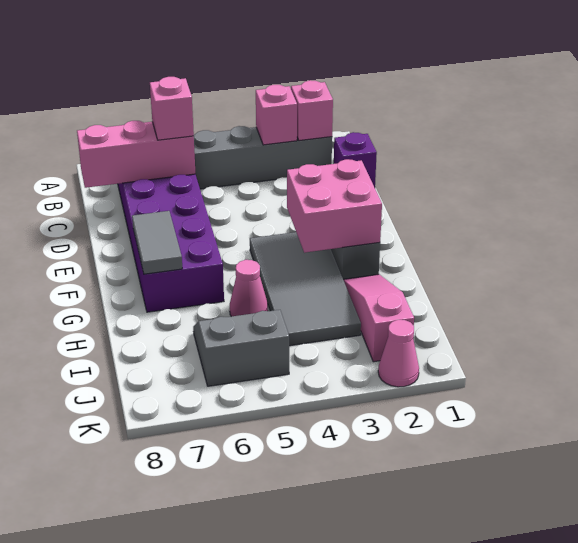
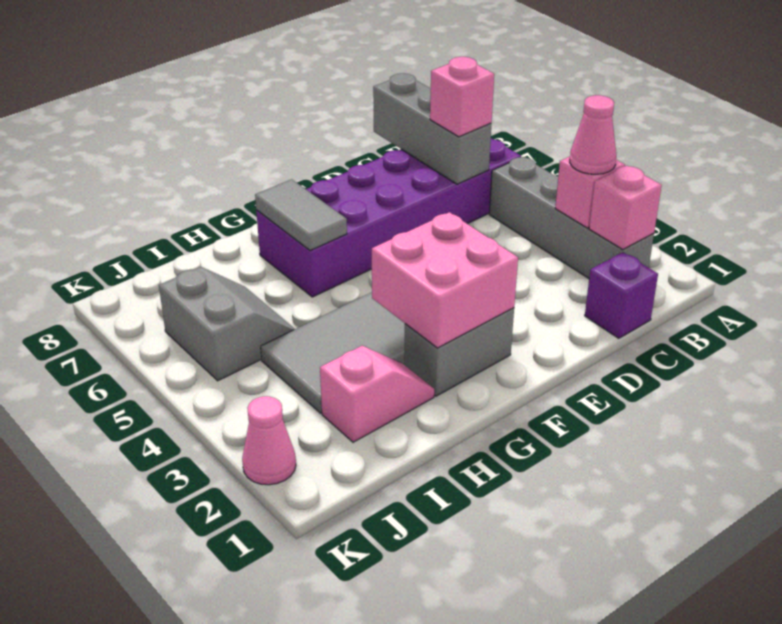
pink brick C6:C8 level 2 -> grey brick C6:C8 level 2
grey tile F7:G7 level 2 -> grey tile G6:G7 level 2
pink slope H2:J2 level 1 top J -> pink slope H2:I2 level 1 top I
pink cone H5 level 1 -> pink cone B3 level 3

